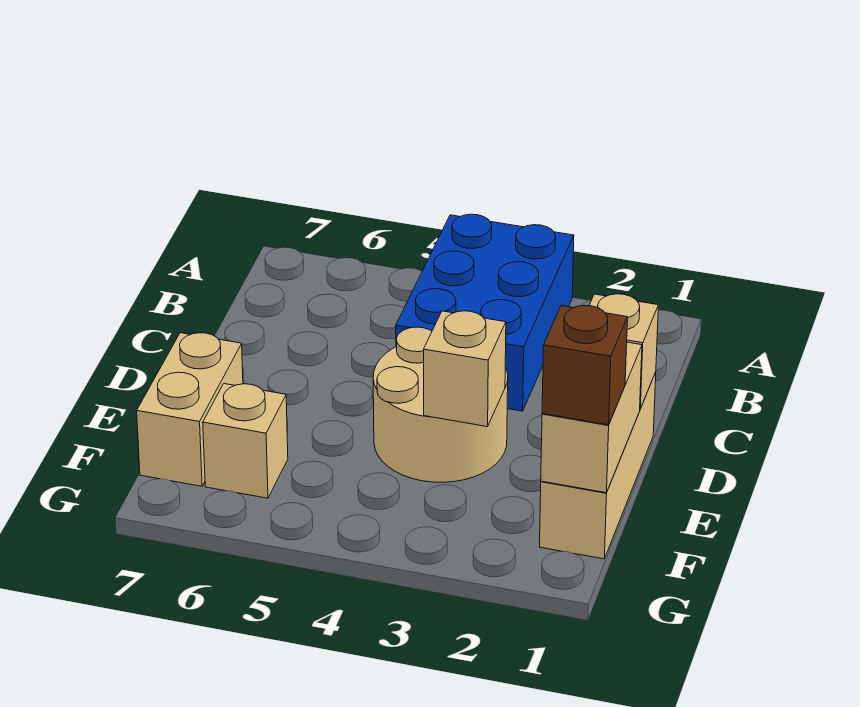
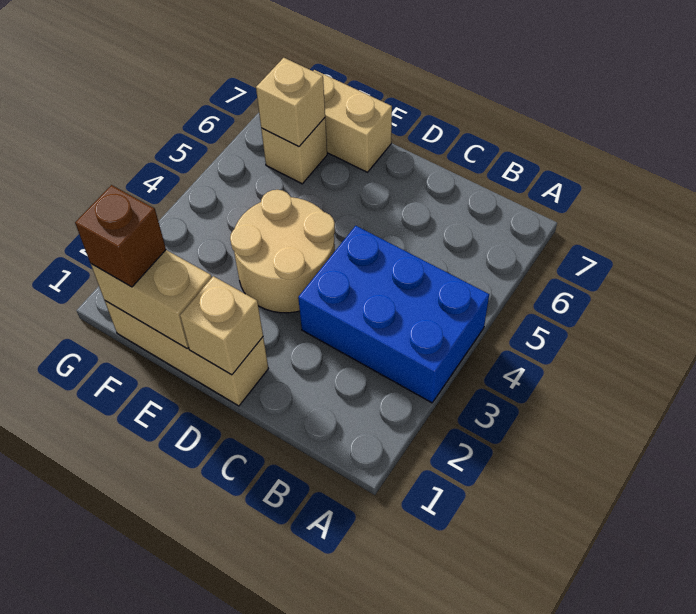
tan brick E3 level 2 -> tan brick F6 level 2

